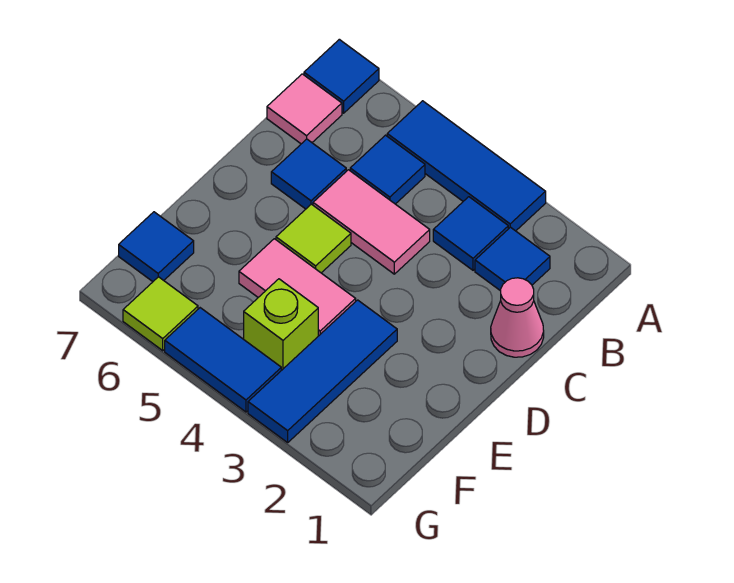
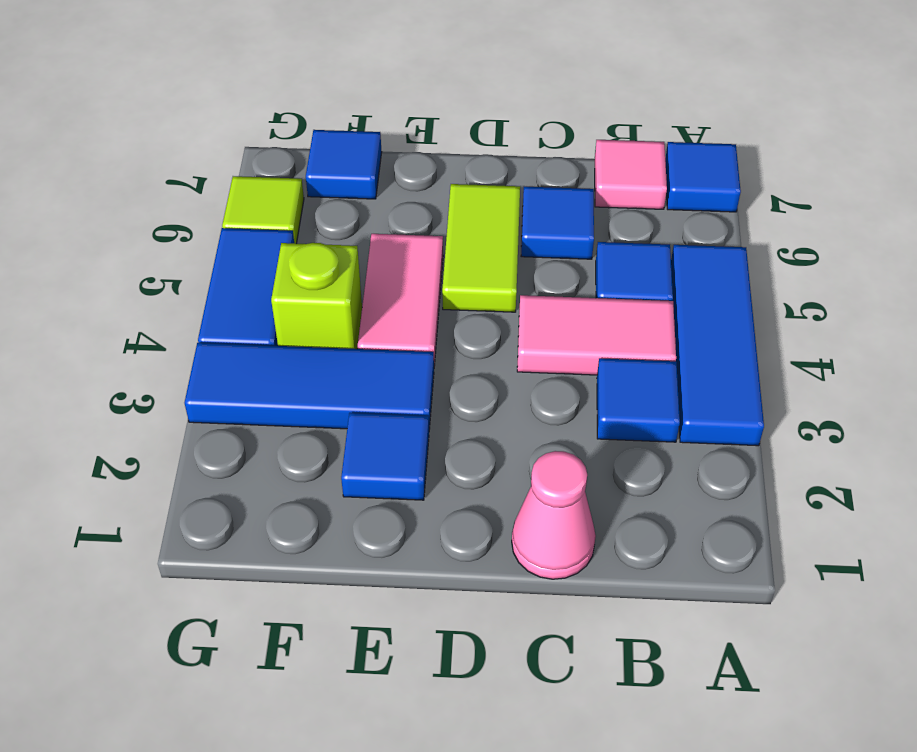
blue tile B2 level 1 -> blue tile E2 level 1
pink tile C4:C5 level 1 -> pink tile B4:C4 level 1
lime tile D5 level 1 -> lime tile D5:D6 level 1

